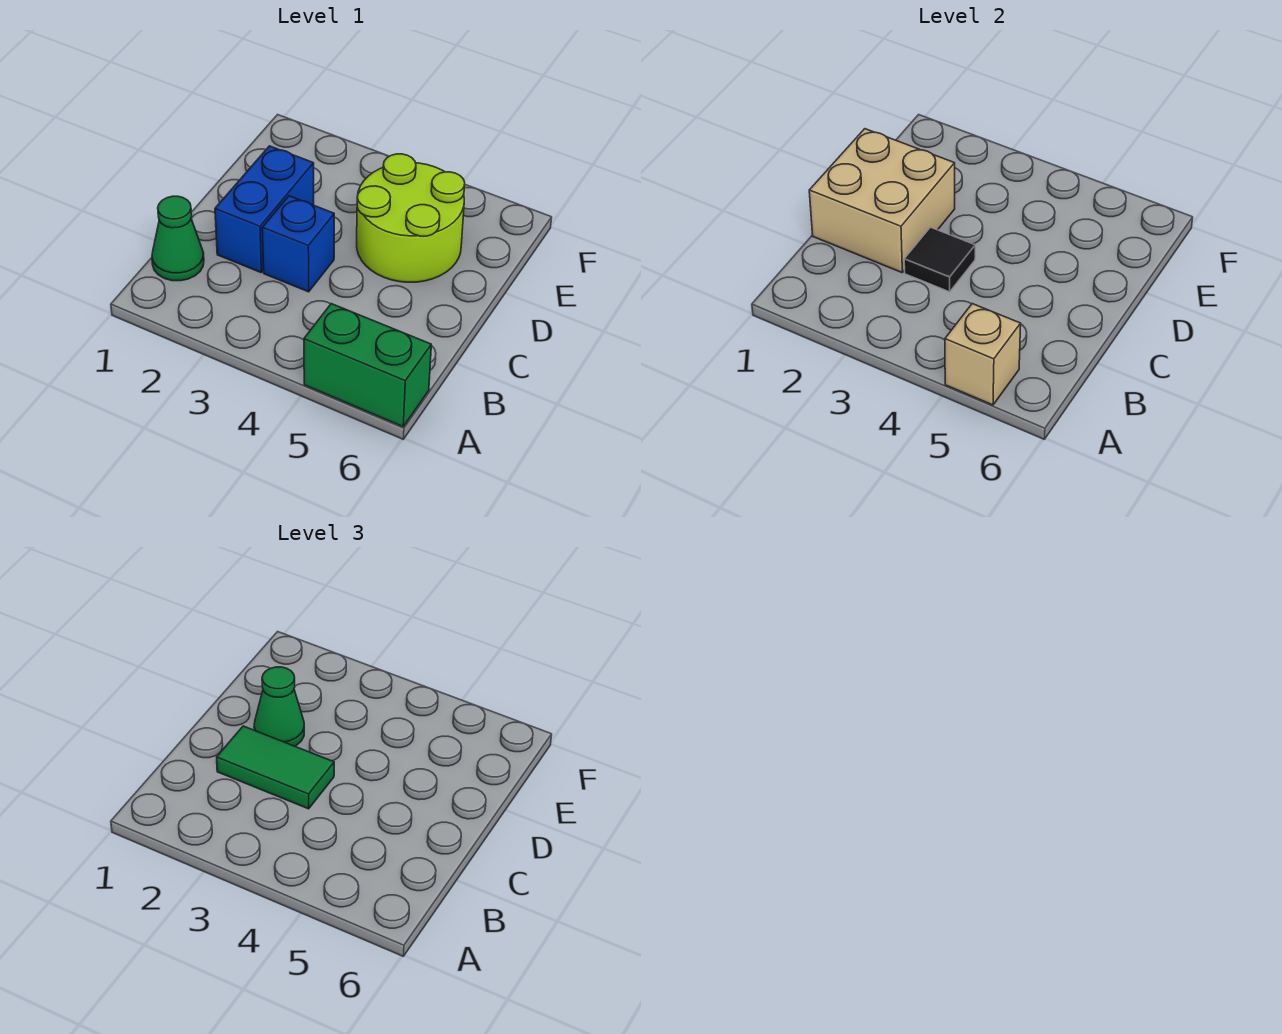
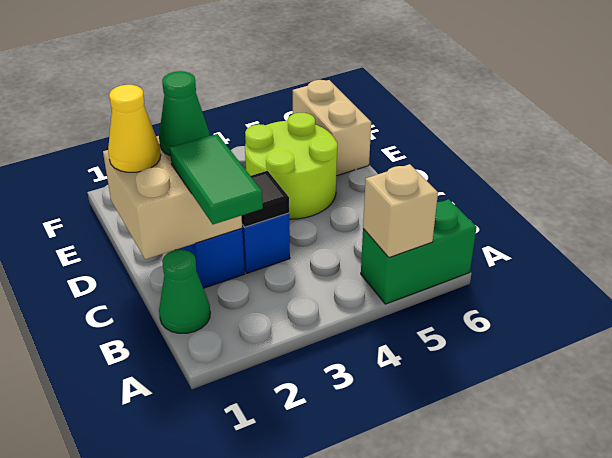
green tile C2:C3 level 3 -> green tile B2:C2 level 3
none -> yellow cone D1 level 3
none -> tan brick E6:F6 level 1

